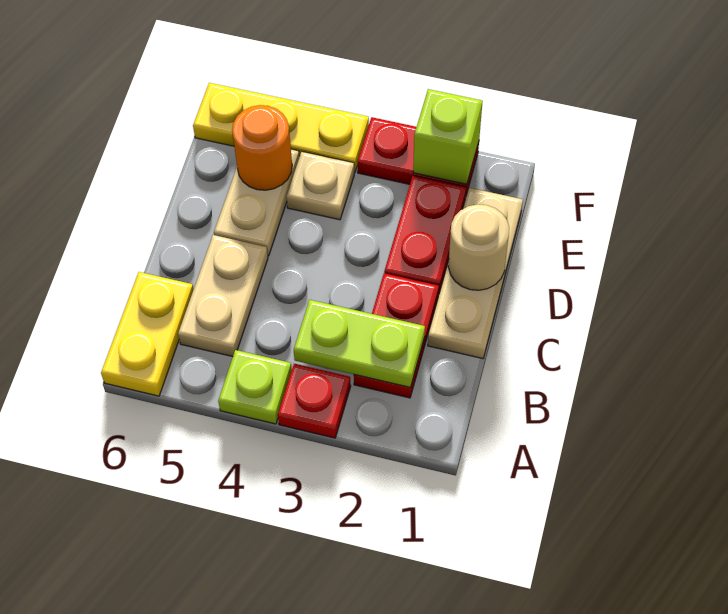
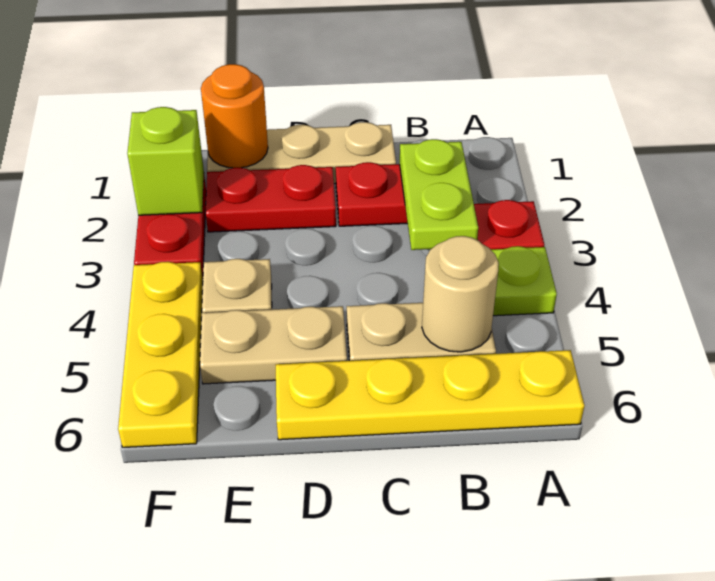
yellow plate A6:B6 level 1 -> yellow plate A6:D6 level 1
tan round brick D1 level 2 -> tan round brick B5 level 2
orange round brick E5 level 2 -> orange round brick E1 level 2

